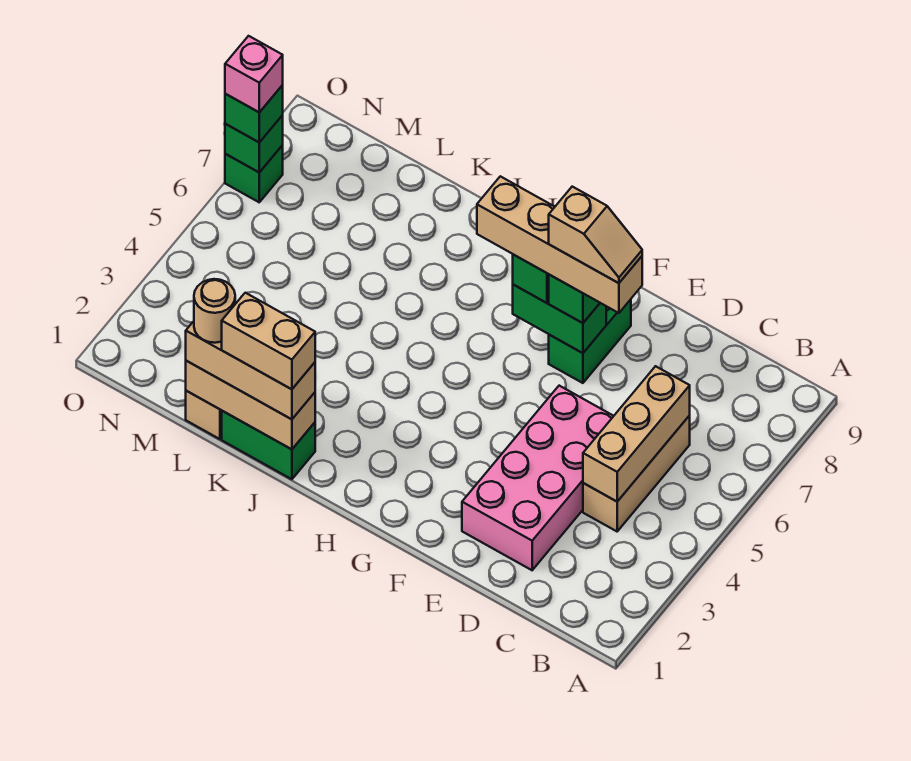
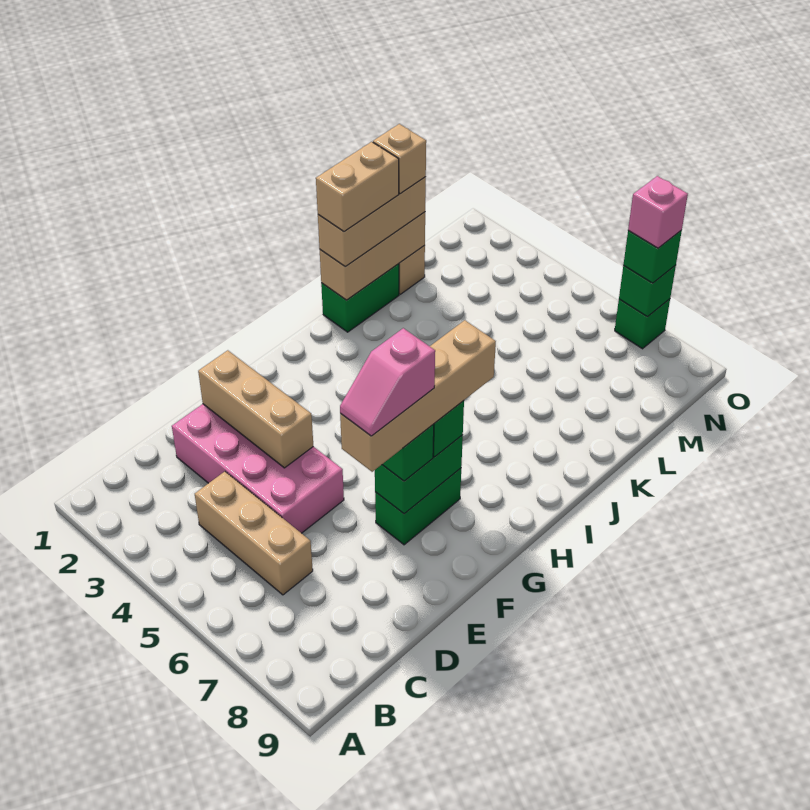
tan brick C4:C6 level 2 -> tan brick E2:E4 level 2
tan slope E7:F7 level 5 top F -> pink slope E7:F7 level 5 top F
green brick F7:F8 level 1 -> green brick F7:G7 level 1
tan round brick L1 level 4 -> tan brick L1 level 4

